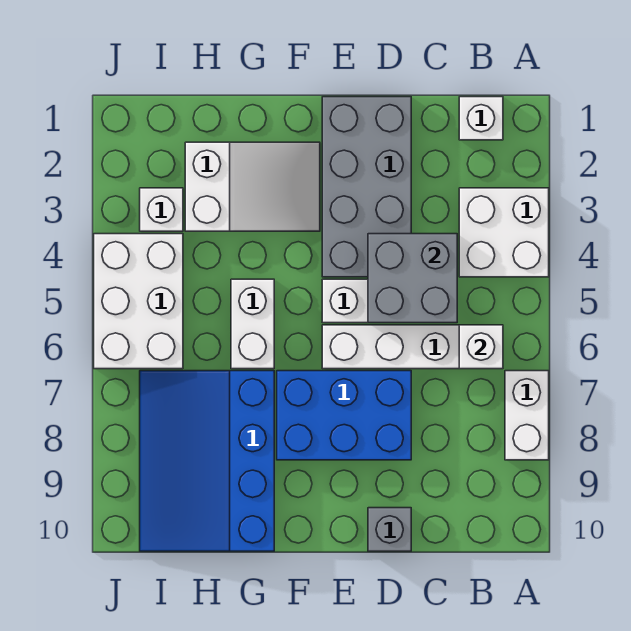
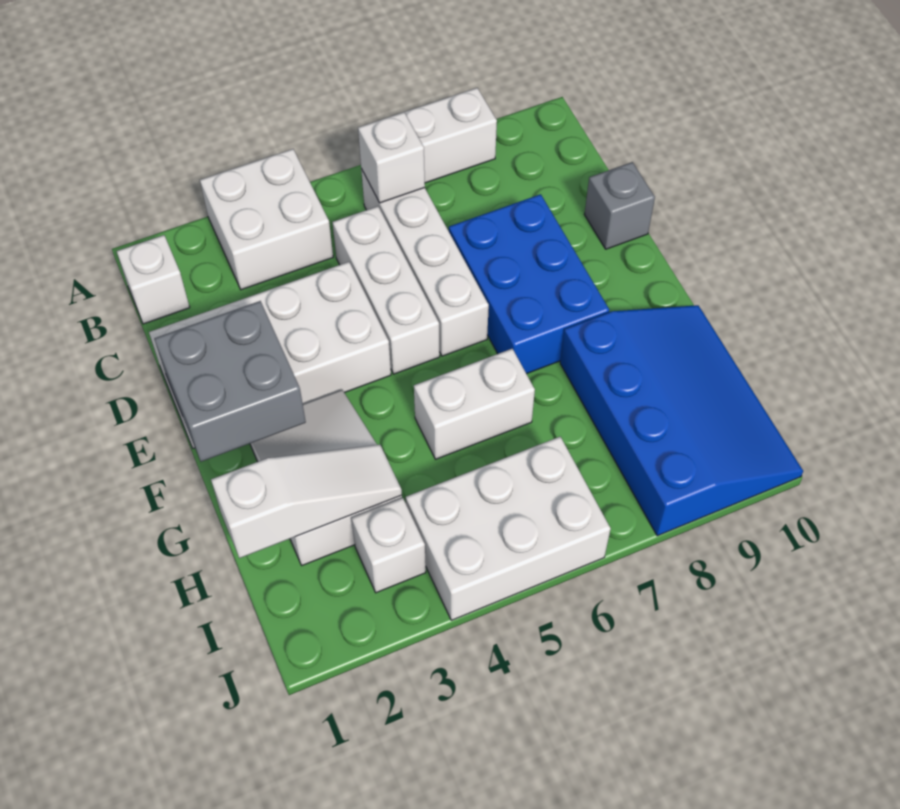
grey brick C4:D5 level 2 -> grey brick E1:F2 level 2
grey brick D1:E4 level 1 -> white brick D1:E4 level 1
blue slope G7:I10 level 1 top G -> blue slope G8:J10 level 1 top 8
none -> white slope H1:H3 level 2 top 1

